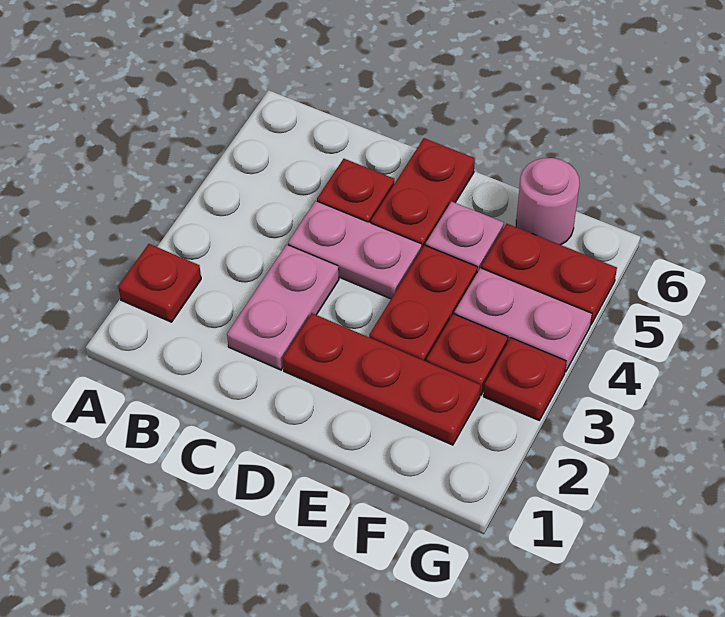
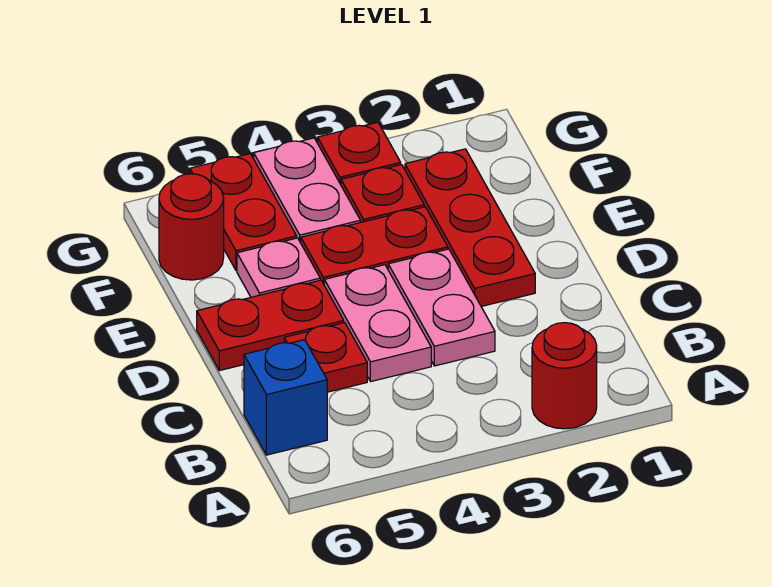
red plate A2 level 1 -> red round brick A2 level 1
none -> blue brick B6 level 1
pink plate C2:C3 level 1 -> pink plate C3:D3 level 1
pink round brick F6 level 1 -> red round brick F6 level 1

